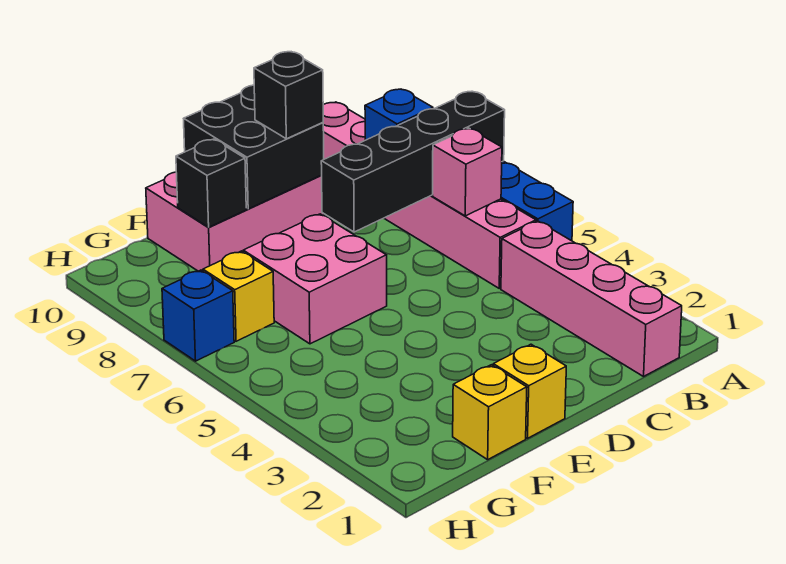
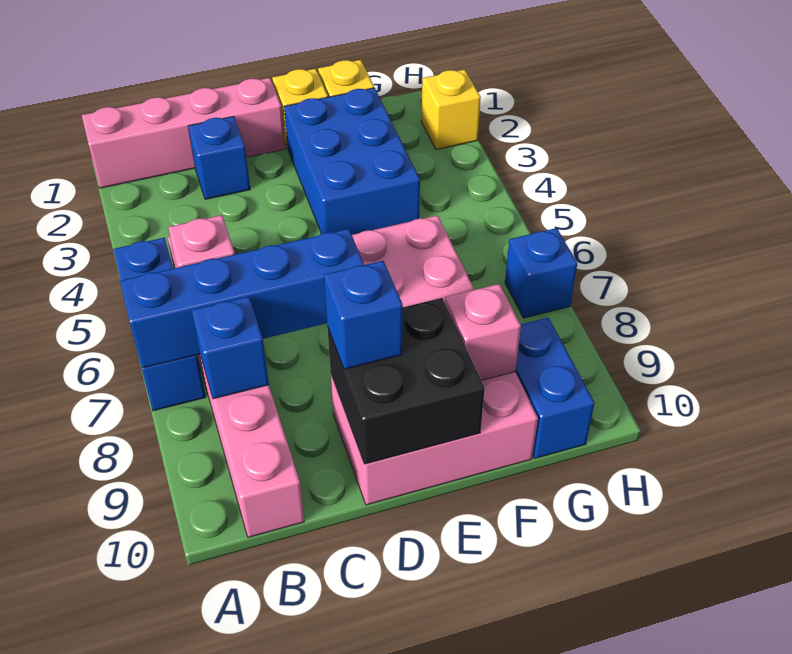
black brick A7:D7 level 2 -> blue brick A7:D7 level 2
pink brick B1:B4 level 1 -> pink brick A1:D1 level 1
none -> blue brick C2 level 1
black brick D9 level 3 -> blue brick D9 level 3
none -> blue brick E2:F4 level 1
black brick F9 level 2 -> pink brick F9 level 2
yellow brick G7 level 1 -> yellow brick H2 level 1
none -> blue brick G9:G10 level 1

